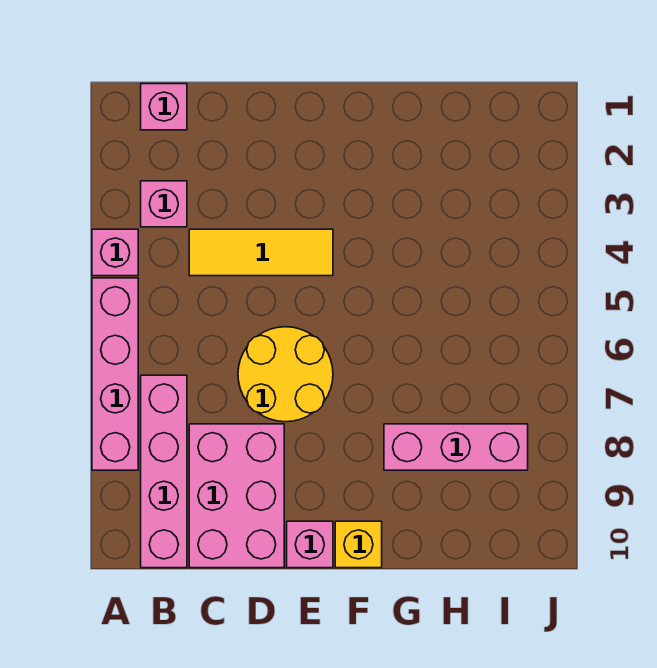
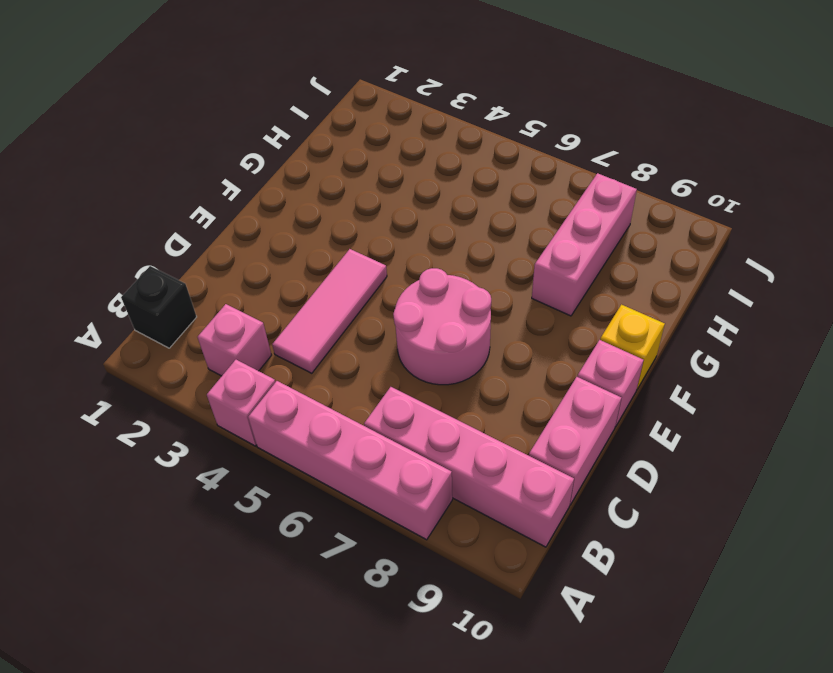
pink brick B1 level 1 -> black brick B1 level 1
yellow tile C4:E4 level 1 -> pink tile C4:E4 level 1
pink brick C8:D10 level 1 -> pink brick C10:D10 level 1
yellow round brick D6:E7 level 1 -> pink round brick D6:E7 level 1

